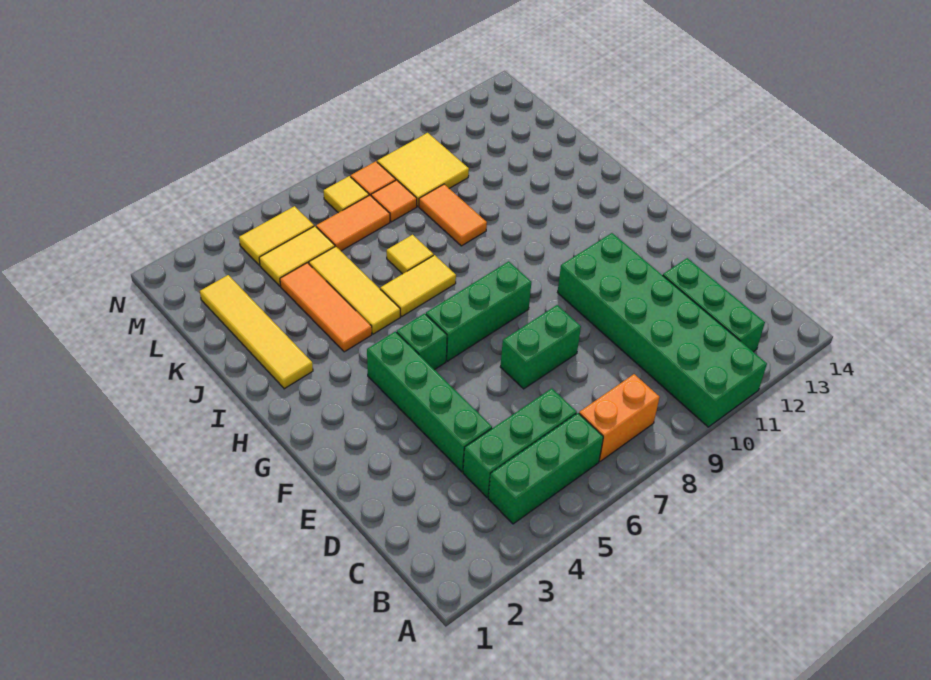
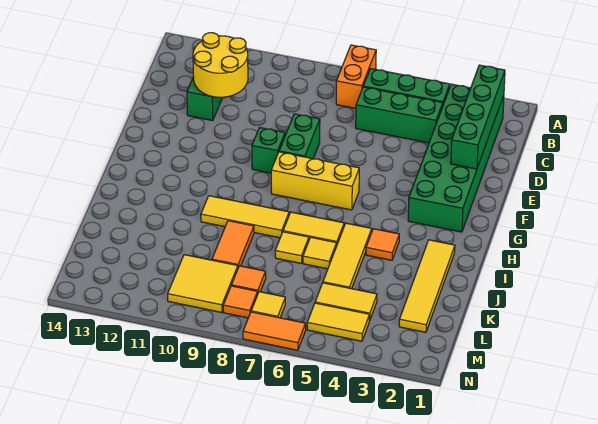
green brick A10:F11 level 1 -> green brick B2:G3 level 1
orange brick B7:B8 level 1 -> orange brick A7:B7 level 1
none -> yellow round brick C11:D12 level 2
green brick D4:G4 level 1 -> green brick B2:E2 level 2
green brick E7:E8 level 1 -> green brick E8:F8 level 1
green brick G5 level 1 -> green brick F9 level 1
green brick G6:G8 level 1 -> yellow brick G6:G8 level 1
orange tile I4:K4 level 1 -> orange tile I4 level 1
none -> yellow tile I8:I10 level 1
none -> yellow tile J6 level 1
orange tile L6:L7 level 1 -> orange tile N6:N7 level 1

